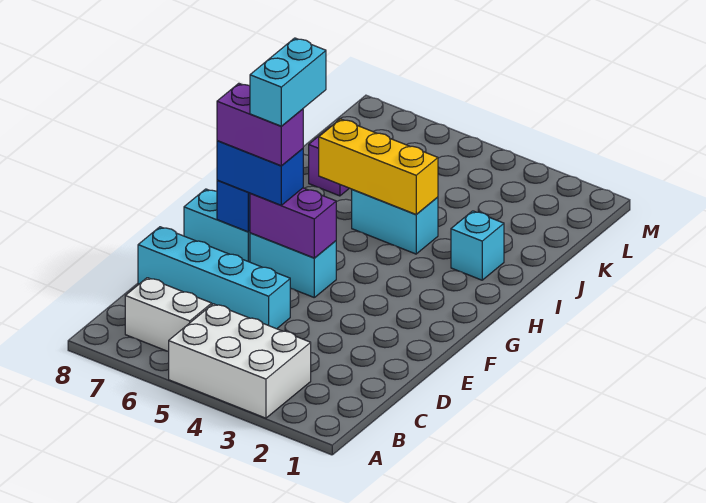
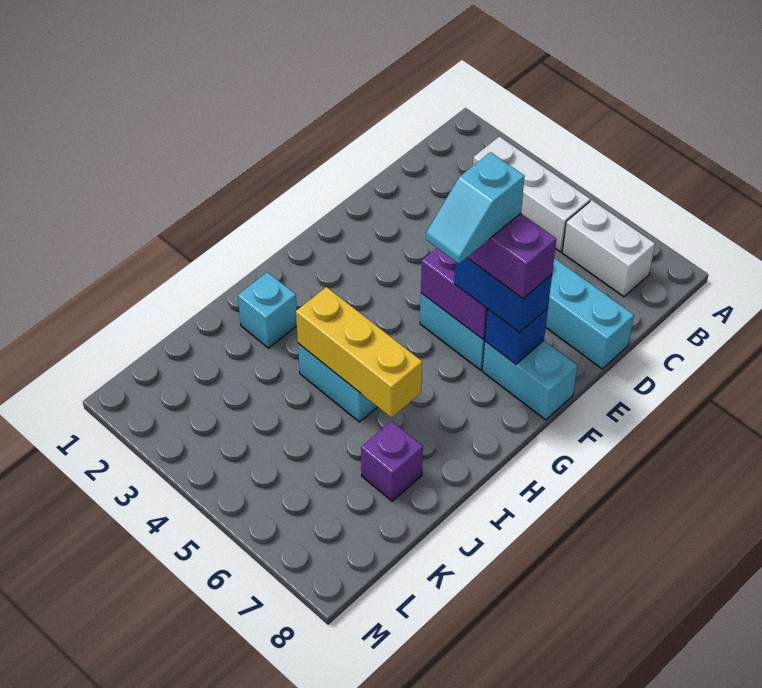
white brick A3:B5 level 1 -> white brick B3:B5 level 1
cyan brick F6:G6 level 5 -> cyan slope F6:G6 level 5 top F

